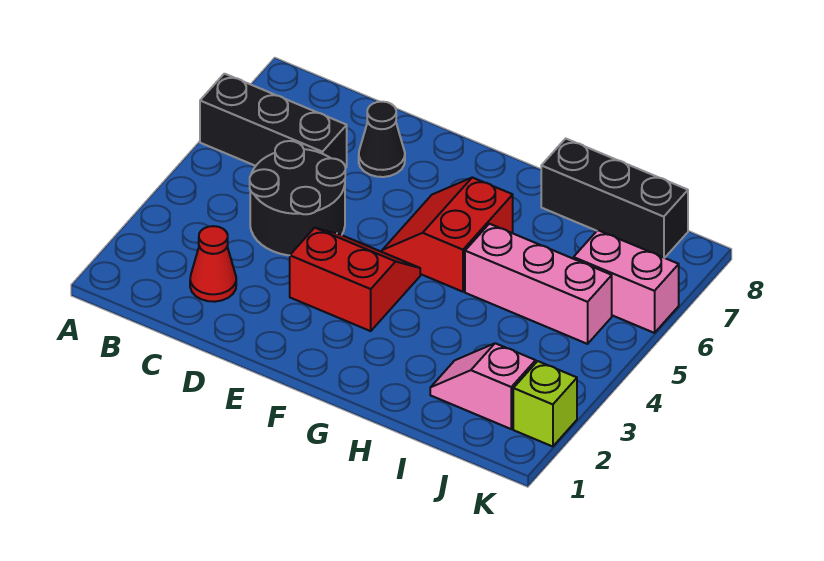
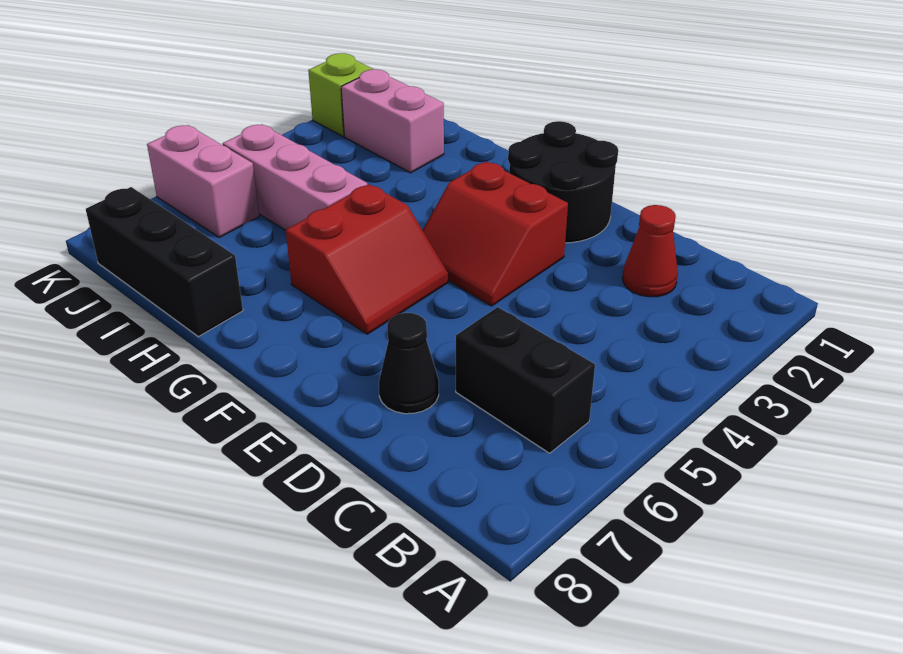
black brick A6:C6 level 1 -> black brick B6:C6 level 1
black round brick C4:D5 level 1 -> black round brick E1:F2 level 1
pink slope I2:J2 level 1 top J -> pink brick I2:J2 level 1

